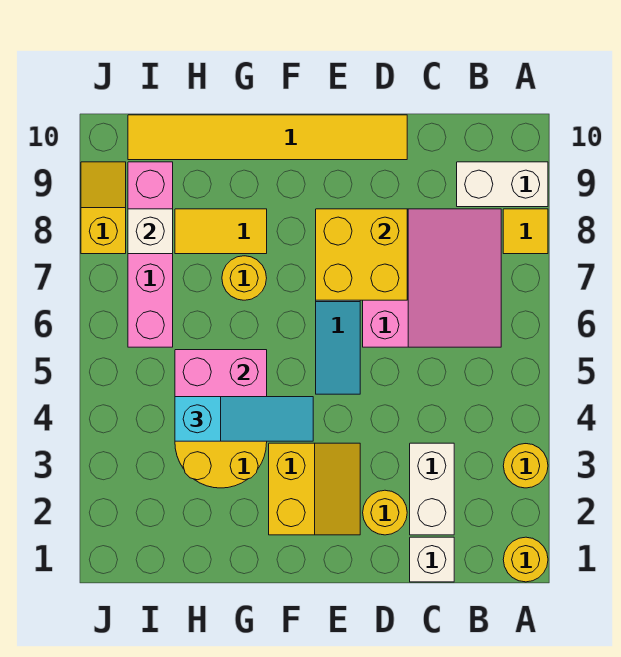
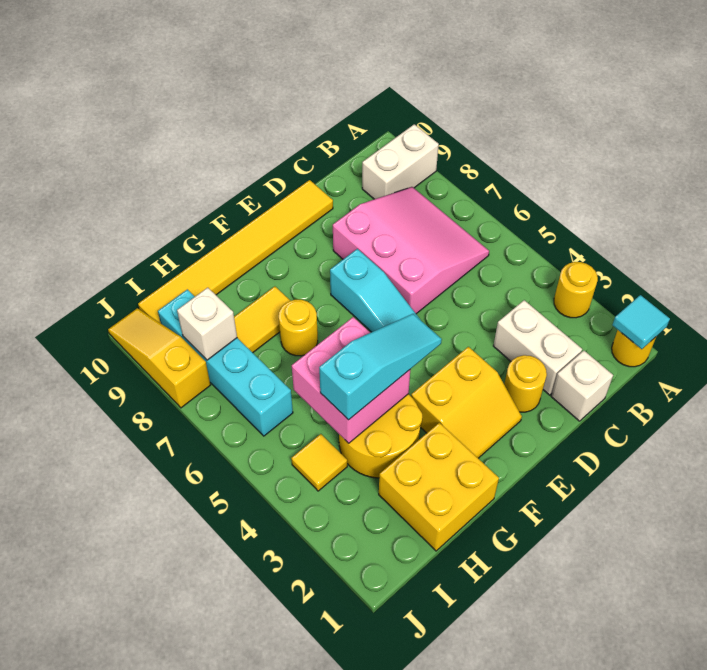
none -> cyan tile A1 level 2
yellow tile A8 level 1 -> yellow tile I4 level 1
yellow brick D7:E8 level 2 -> yellow brick G1:H2 level 1
yellow slope E2:F3 level 1 top F -> yellow slope E2:F3 level 1 top 3
pink brick I6:I9 level 1 -> cyan brick I6:I9 level 1
yellow slope J8:J9 level 1 top 8 -> yellow slope J8:J10 level 1 top 8

